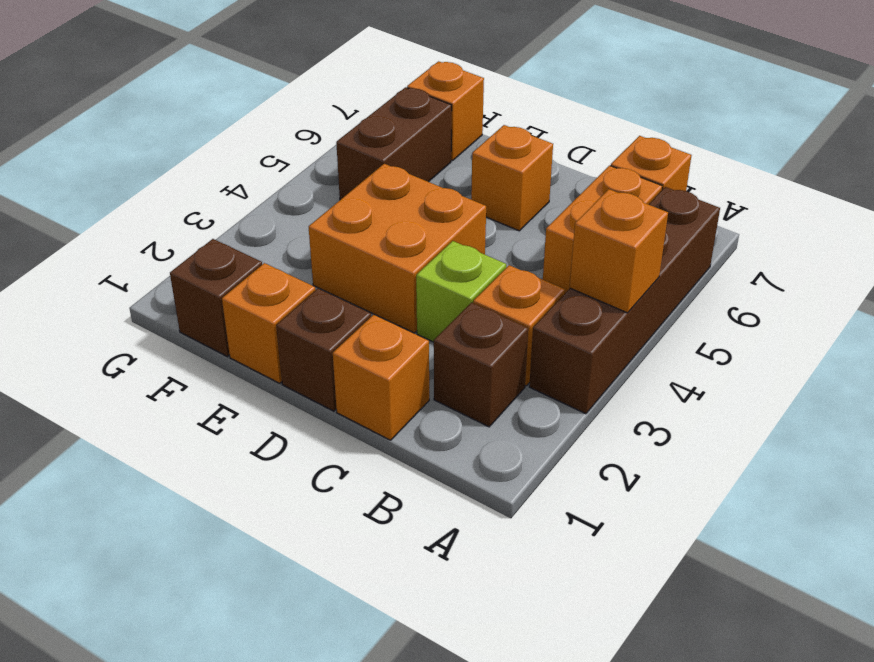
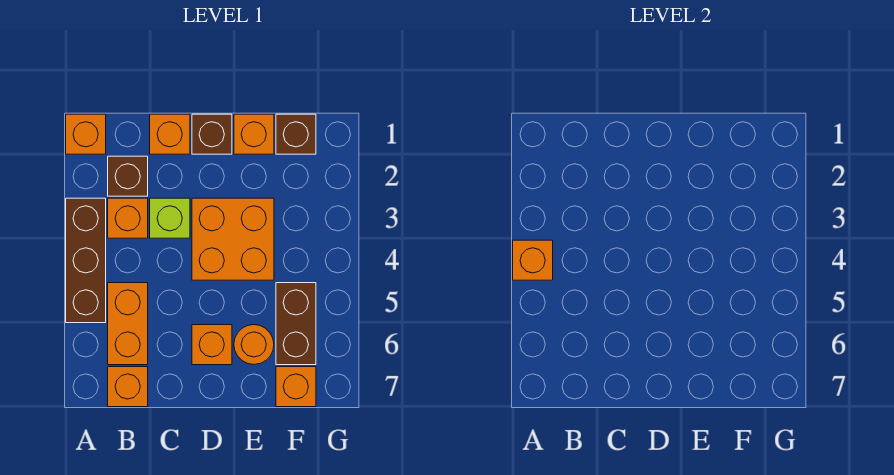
none -> orange brick A1 level 1
brown brick A3:A6 level 1 -> brown brick A3:A5 level 1
none -> orange round brick E6 level 1

